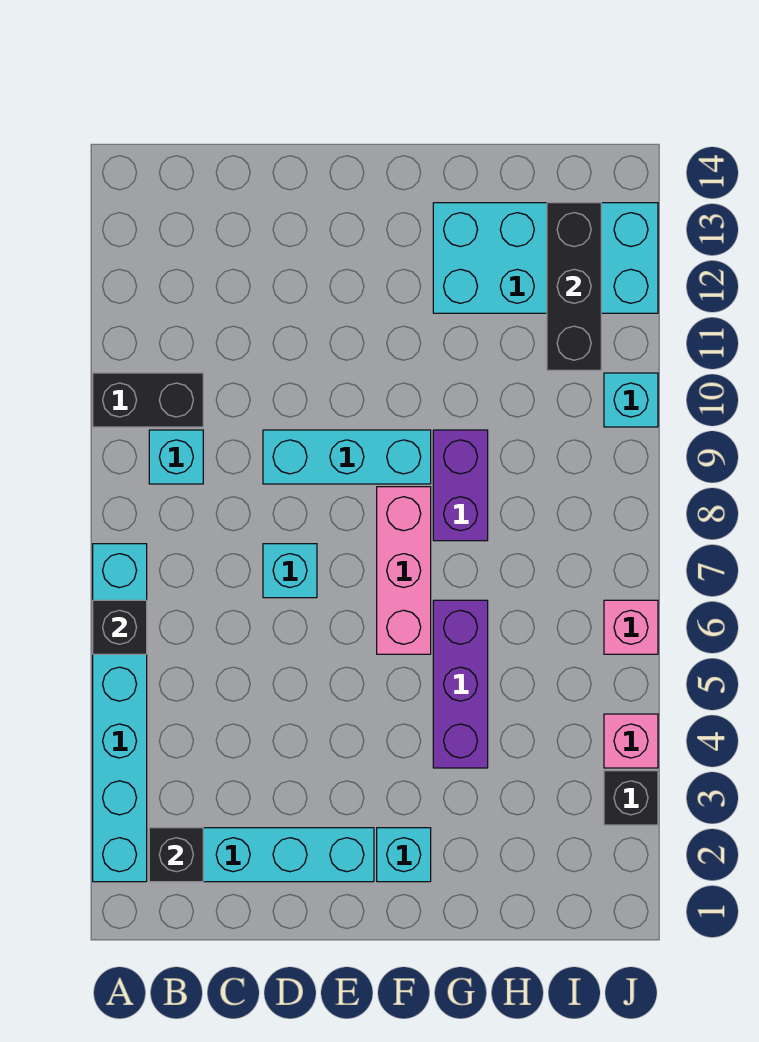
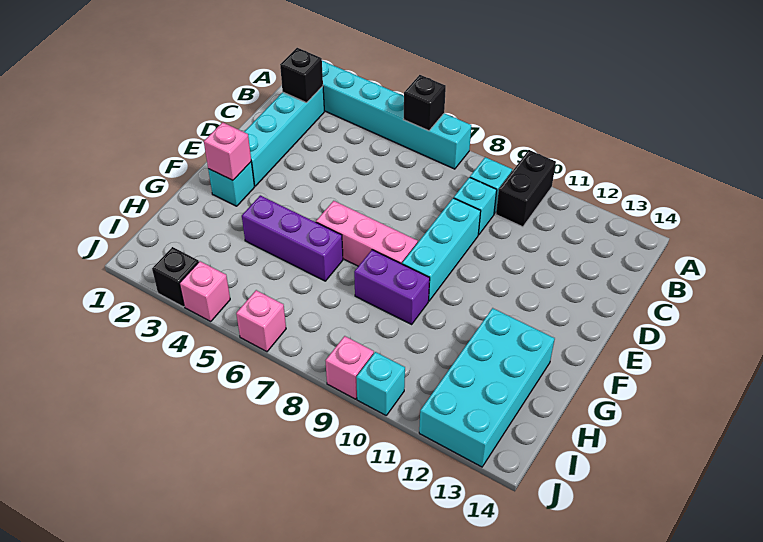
cyan brick D7 level 1 -> cyan brick C9 level 1
none -> pink brick F2 level 2
black brick I11:I13 level 2 -> none
none -> pink brick J9 level 1

